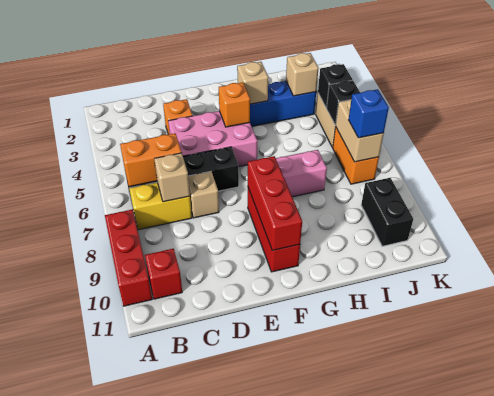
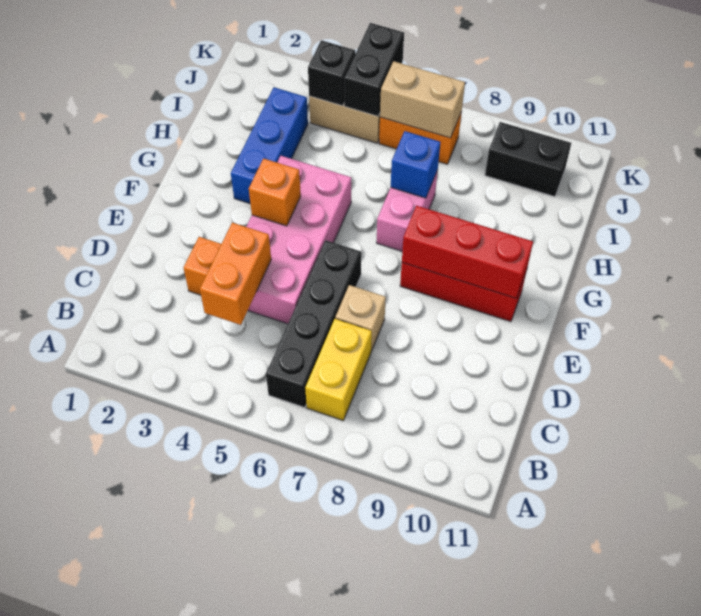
red brick A8:A10 level 1 -> none
orange brick B6:C6 level 2 -> orange brick C4:D4 level 2
red brick B10 level 1 -> none
tan brick C7 level 2 -> none
pink brick D4:F5 level 1 -> pink brick D4:G5 level 1
tan brick G3 level 2 -> none
tan brick I3 level 2 -> none
black brick J5 level 2 -> black brick J5:K5 level 2
blue brick J7 level 3 -> blue brick H7 level 2

